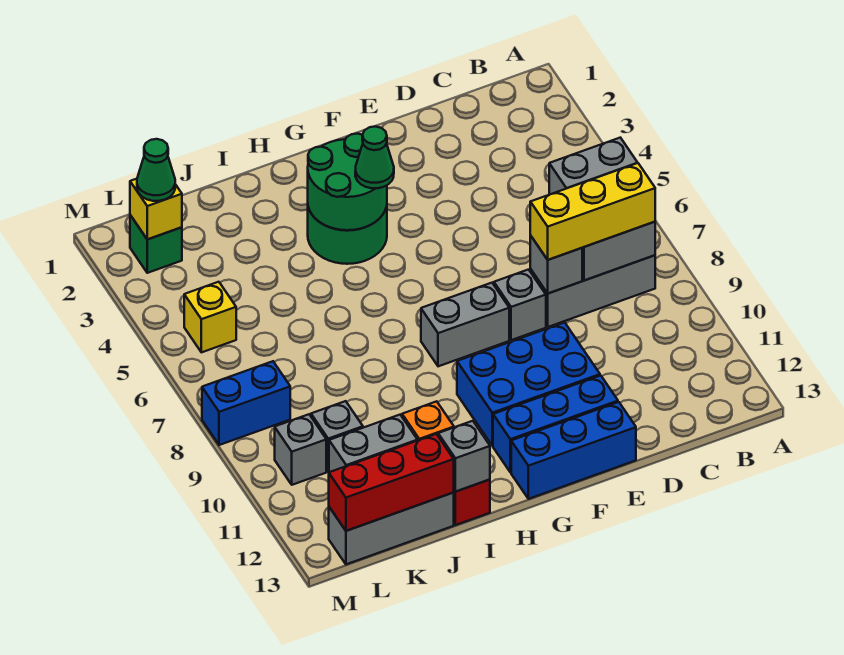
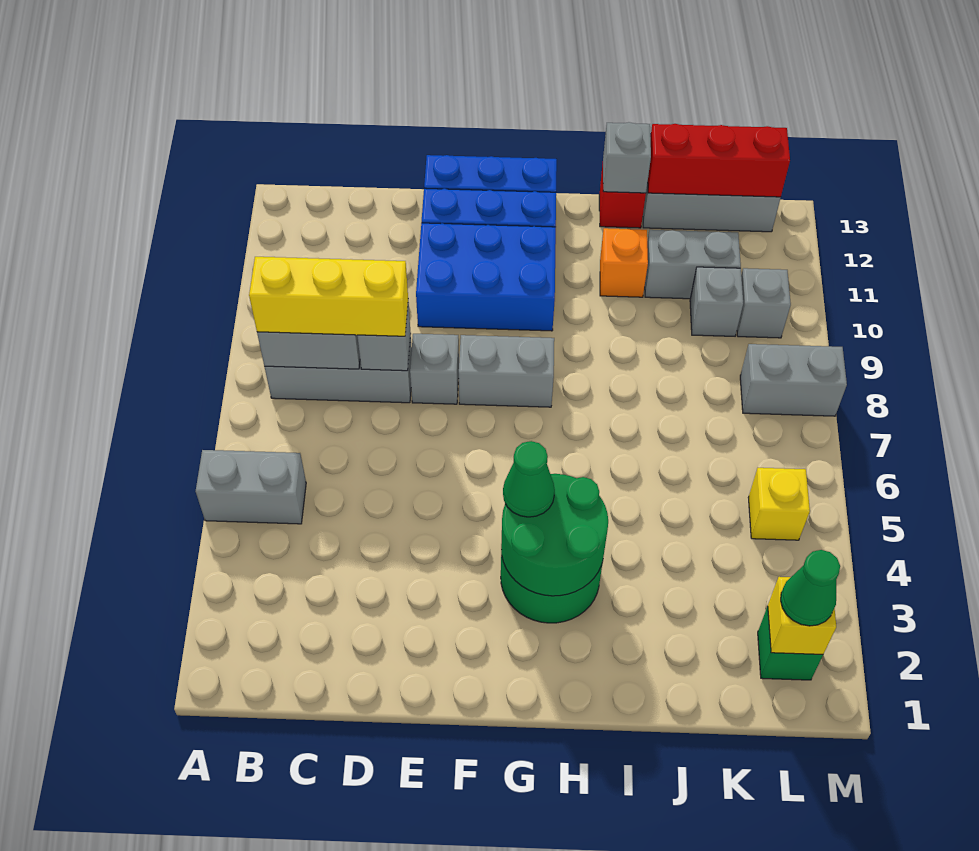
blue brick L8:M8 level 1 -> grey brick L8:M8 level 1

